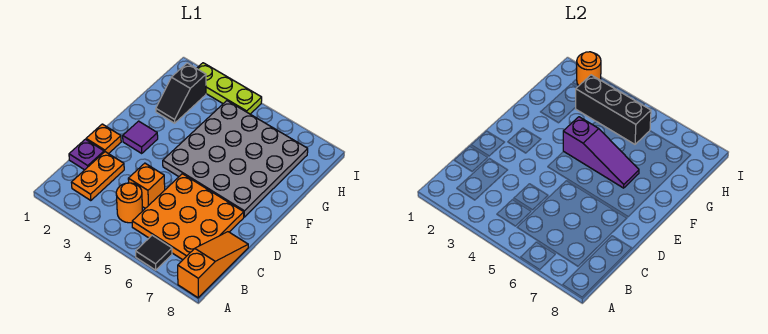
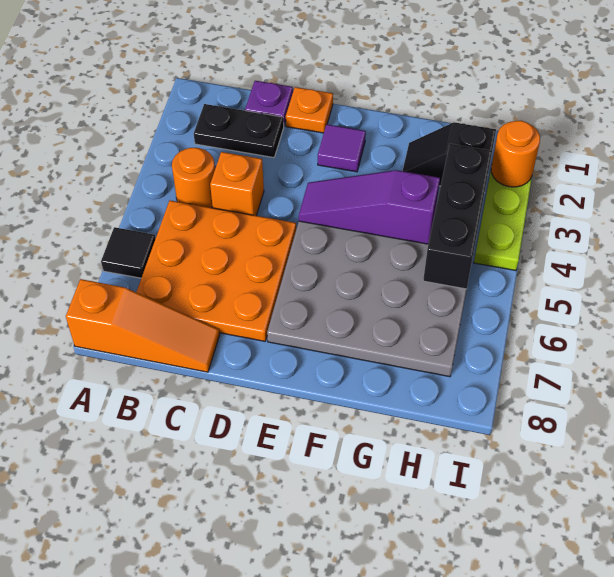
orange plate B2:C2 level 1 -> black plate B2:C2 level 1
purple slope F4:F6 level 2 top 4 -> purple slope E4:G4 level 2 top G

